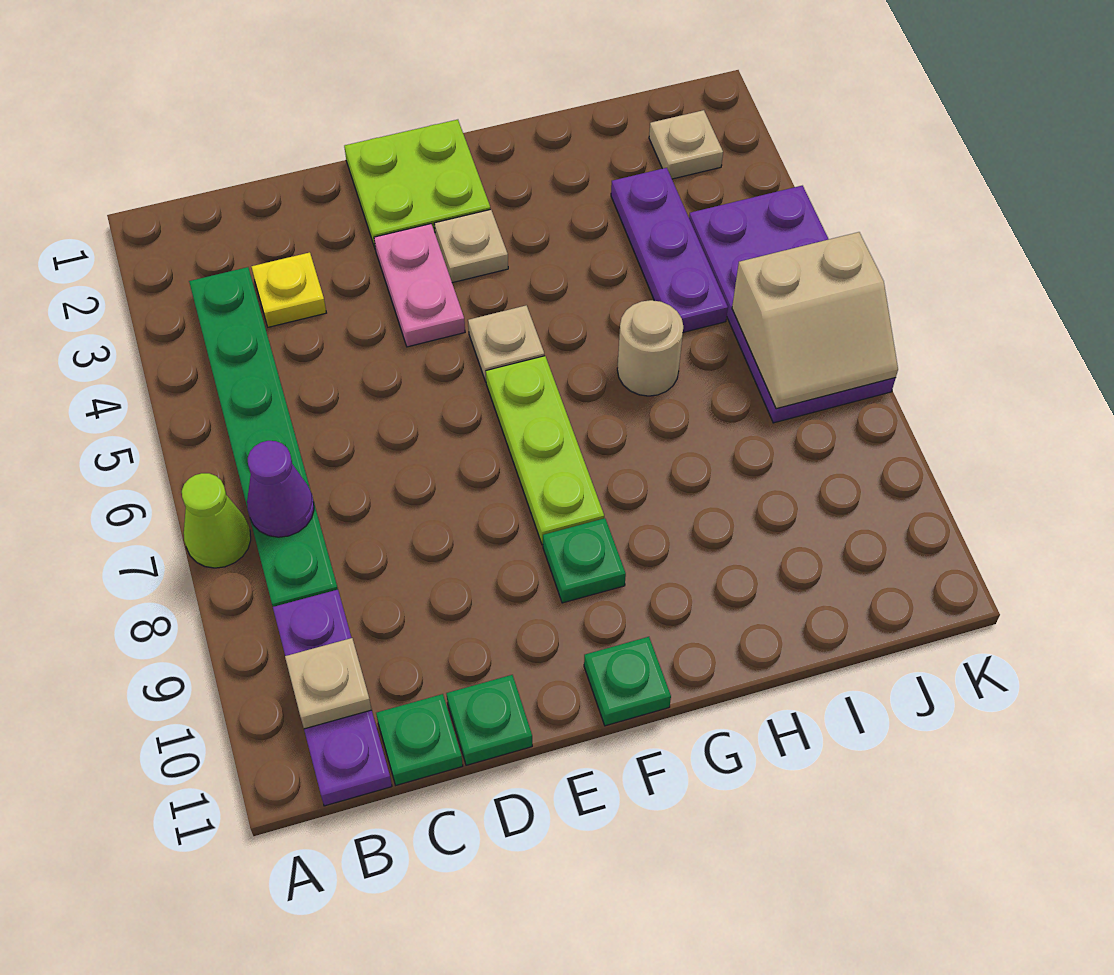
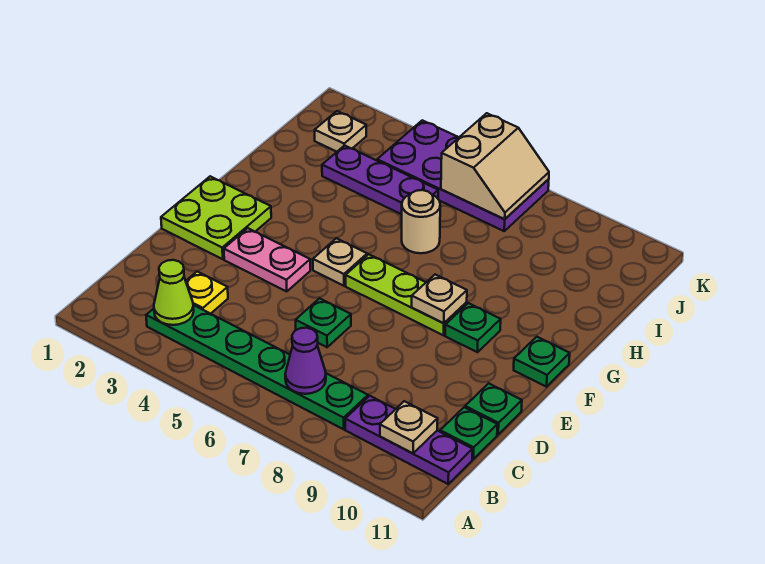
lime cone A7 level 1 -> lime cone B3 level 2
none -> green plate D6 level 1
tan plate F3 level 1 -> tan plate F8 level 2

